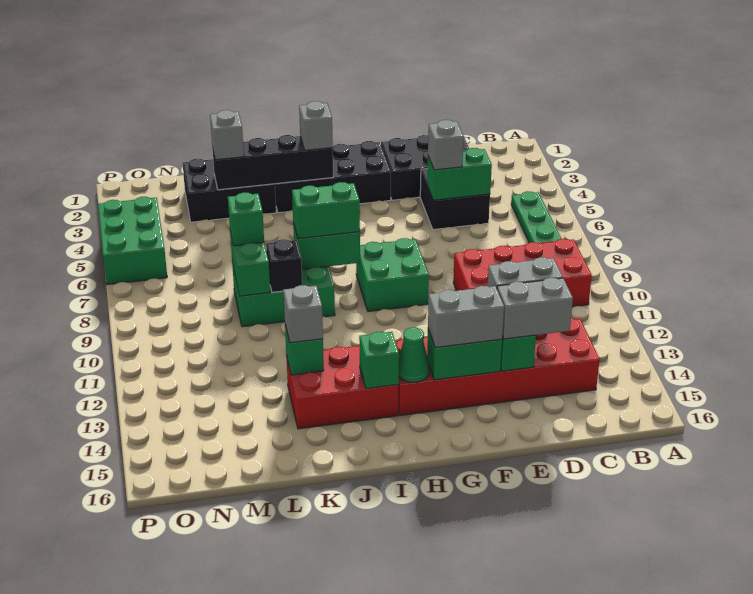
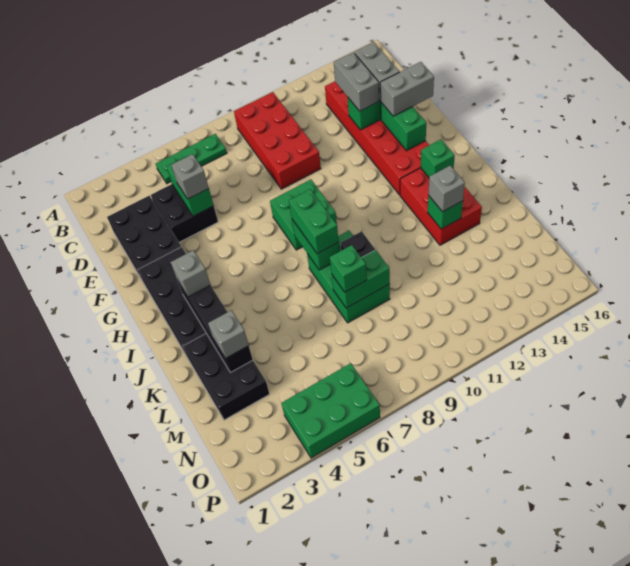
grey brick F14:G14 level 3 -> grey brick F14:F15 level 3
green cone H14 level 2 -> none

